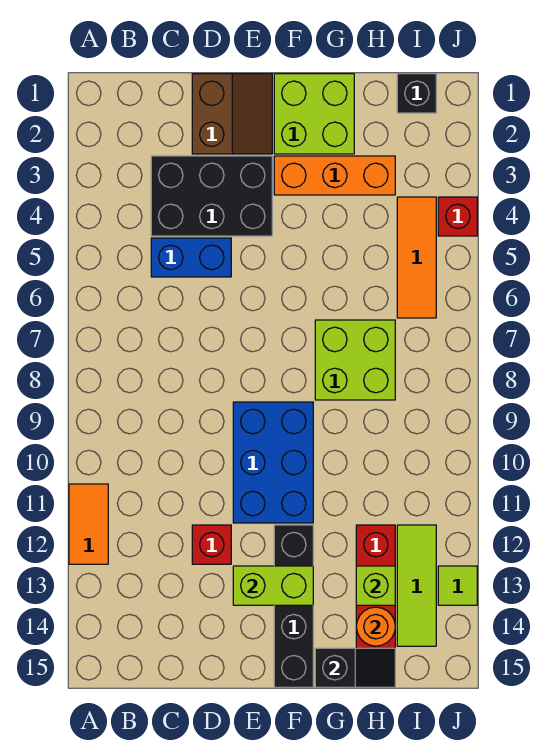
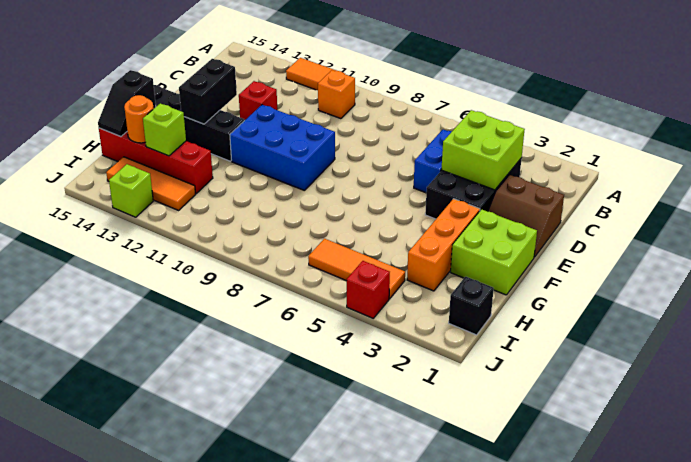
none -> orange brick B10 level 1
lime brick E13:F13 level 2 -> black brick E13:F13 level 2
lime brick G7:H8 level 1 -> lime brick C3:D4 level 2
lime tile I12:I14 level 1 -> orange tile I12:I14 level 1
lime tile J13 level 1 -> lime brick J13 level 1

